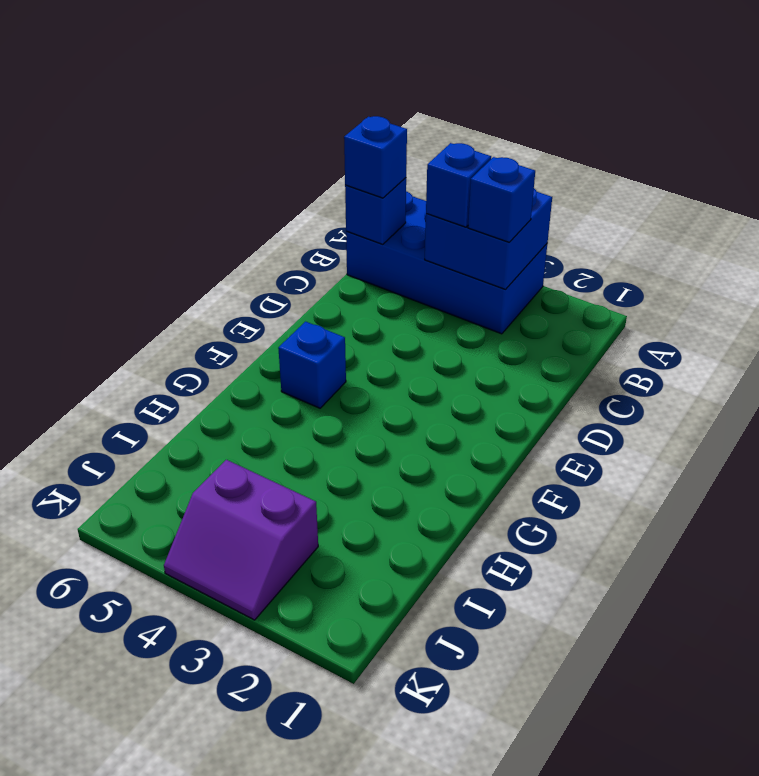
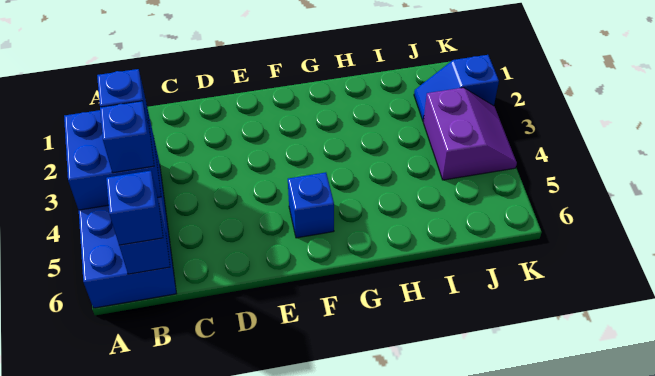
none -> blue slope J2:K2 level 1 top K

